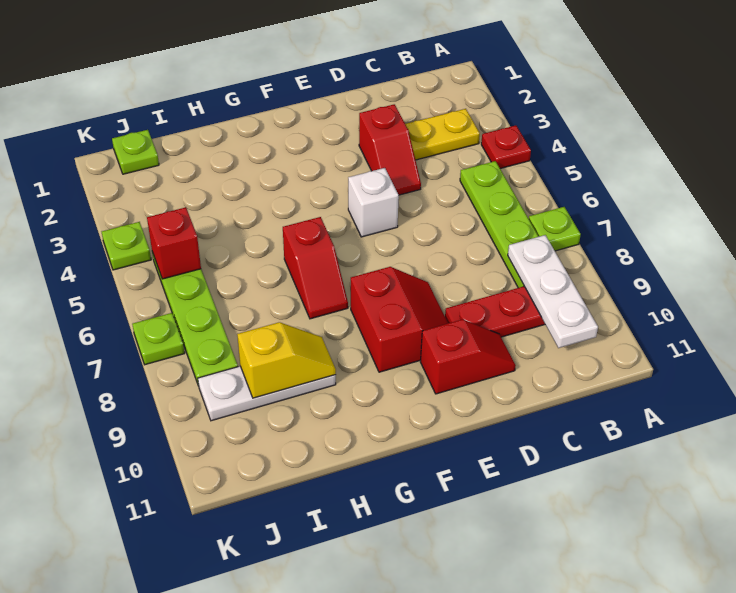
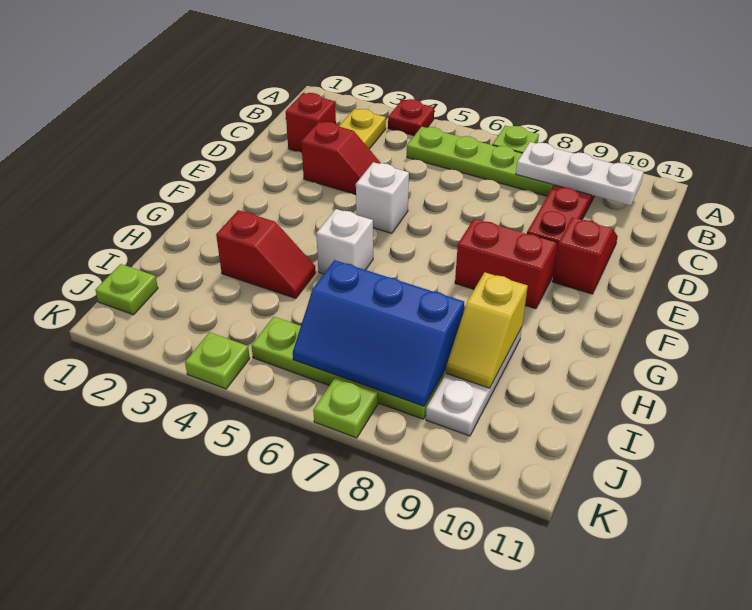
none -> white brick G5 level 1
red slope G6:G7 level 1 top 6 -> red slope H3:H4 level 1 top 3
yellow slope H9:I9 level 2 top I -> yellow slope H9:I9 level 2 top H
none -> blue slope I6:J8 level 2 top I
red brick J5 level 2 -> red brick C2 level 1

